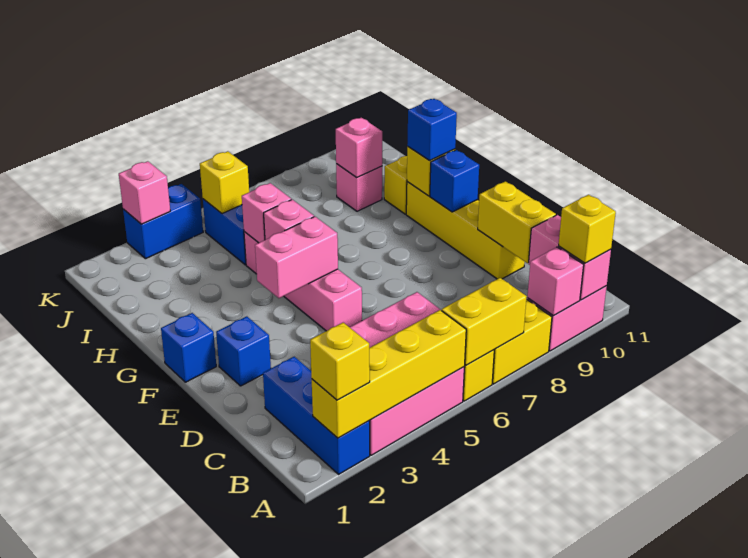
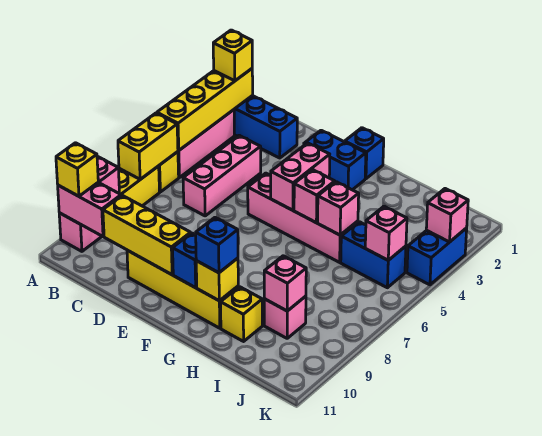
yellow brick C10:D10 level 2 -> yellow brick C10:E10 level 2
blue brick E2 level 1 -> blue brick E2:F2 level 1
yellow brick J5 level 2 -> pink brick J5 level 2

